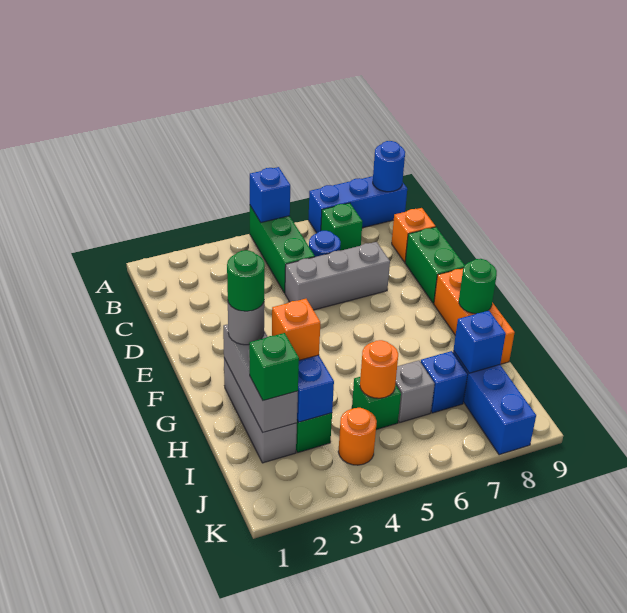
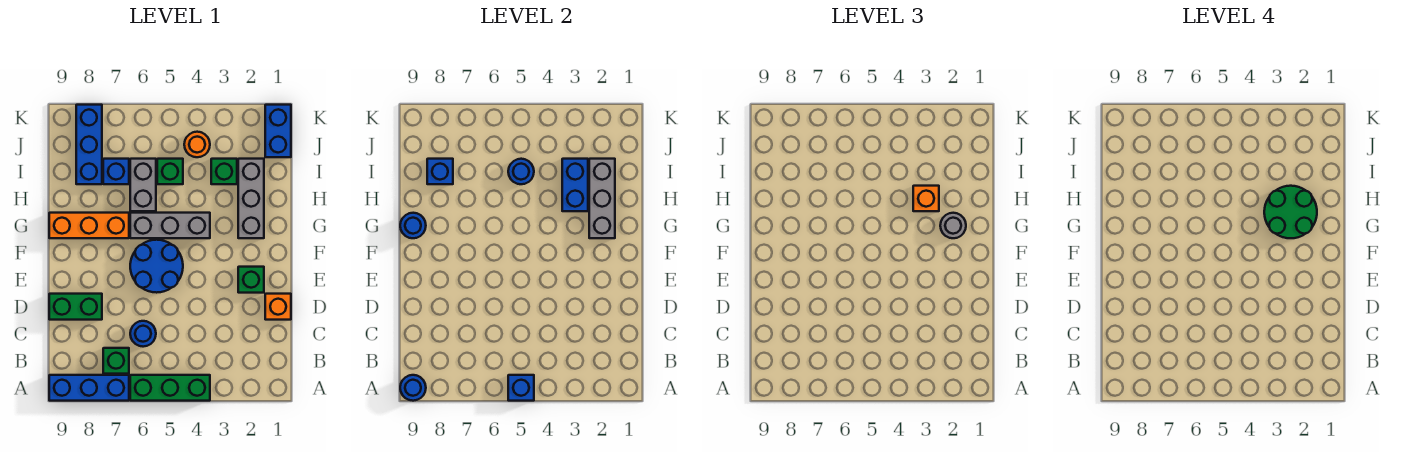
green brick A5:C5 level 1 -> green brick A4:A6 level 1
orange brick C9 level 1 -> orange brick D1 level 1
grey brick D5:D7 level 1 -> grey brick G4:G6 level 1
green brick D9:E9 level 1 -> green brick D8:D9 level 1
none -> blue round brick E5:F6 level 1
orange brick F9:H9 level 1 -> orange brick G7:G9 level 1
green round brick G2 level 4 -> green round brick G2:H3 level 4
green round brick G9 level 2 -> blue round brick G9 level 2
green brick I2 level 3 -> green brick E2 level 1
orange round brick I5 level 2 -> blue round brick I5 level 2
grey brick I6 level 1 -> grey brick H6:I6 level 1
none -> blue brick J1:K1 level 1

